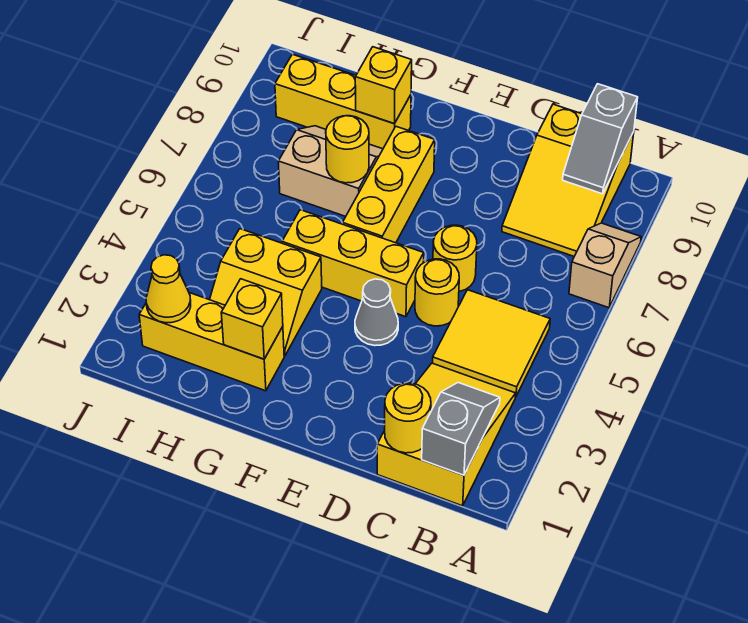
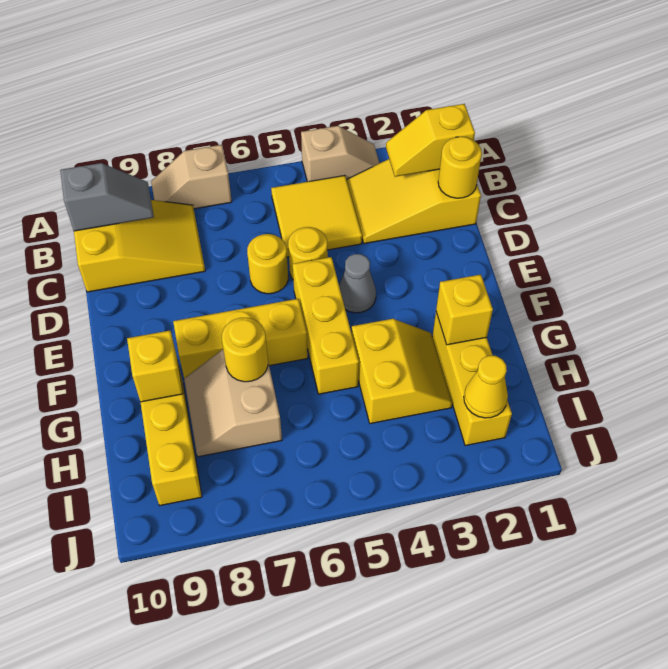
none -> tan slope A3:A4 level 1 top 4
grey slope B1:B2 level 2 top 1 -> yellow slope B1:B2 level 2 top 1

